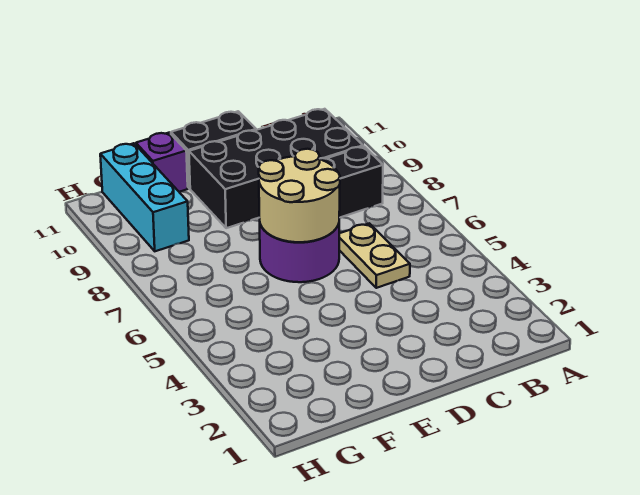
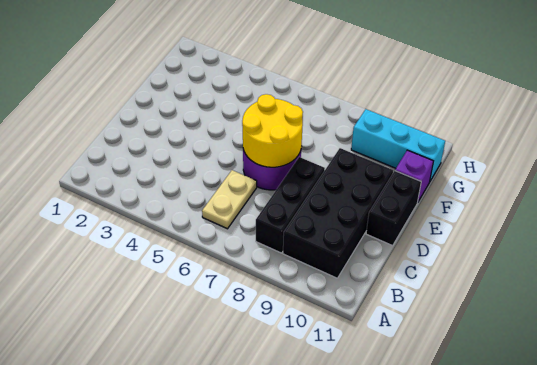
tan plate C5:C6 level 1 -> tan plate B6:C6 level 1
tan round brick D6:E7 level 2 -> yellow round brick D6:E7 level 2

